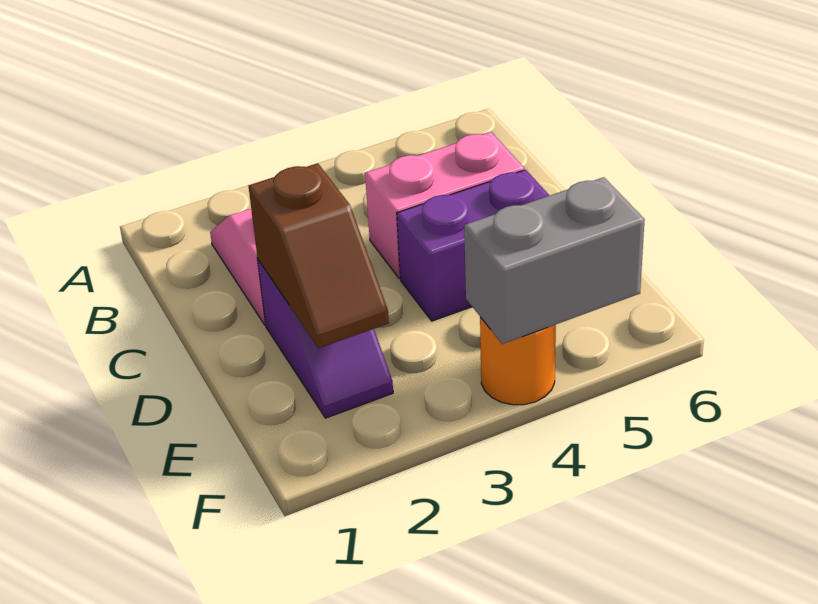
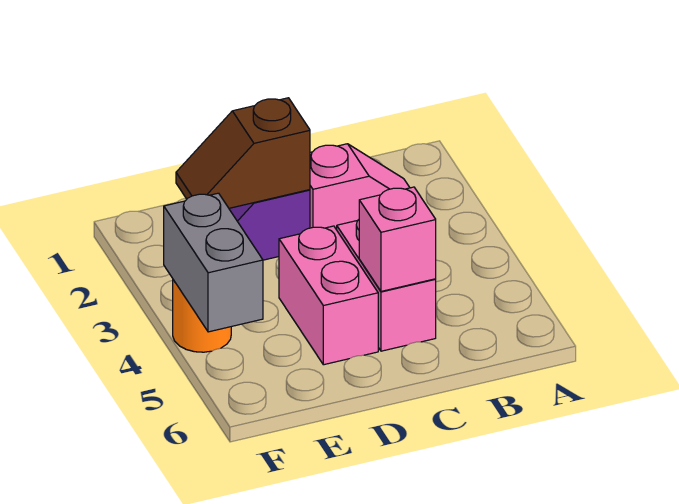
none -> pink brick C5 level 2
purple brick D4:D5 level 1 -> pink brick D4:D5 level 1

